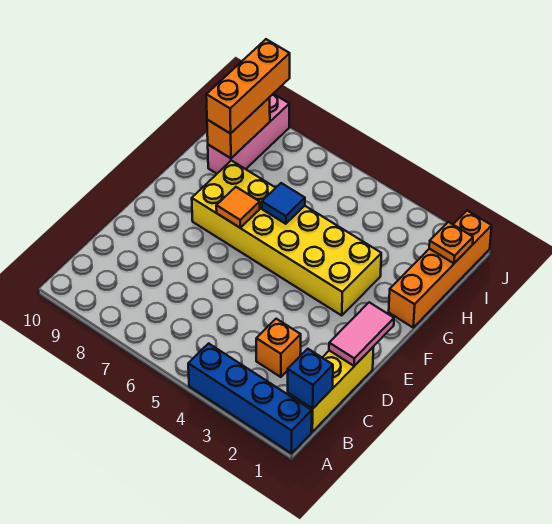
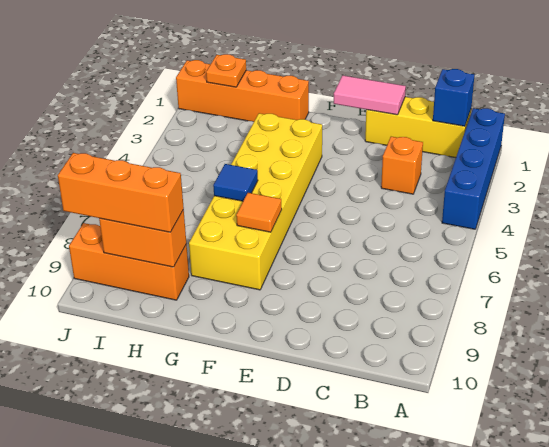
pink brick H9:J9 level 1 -> orange brick H9:J9 level 1

